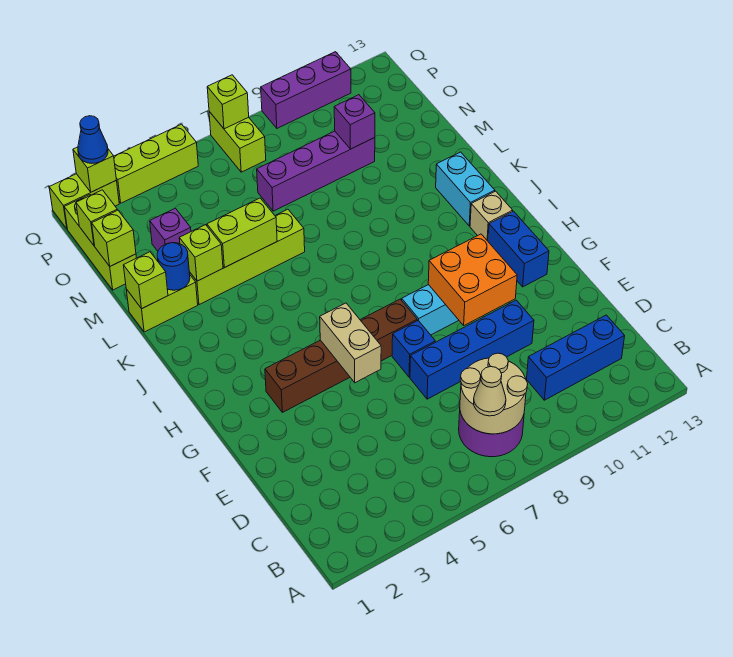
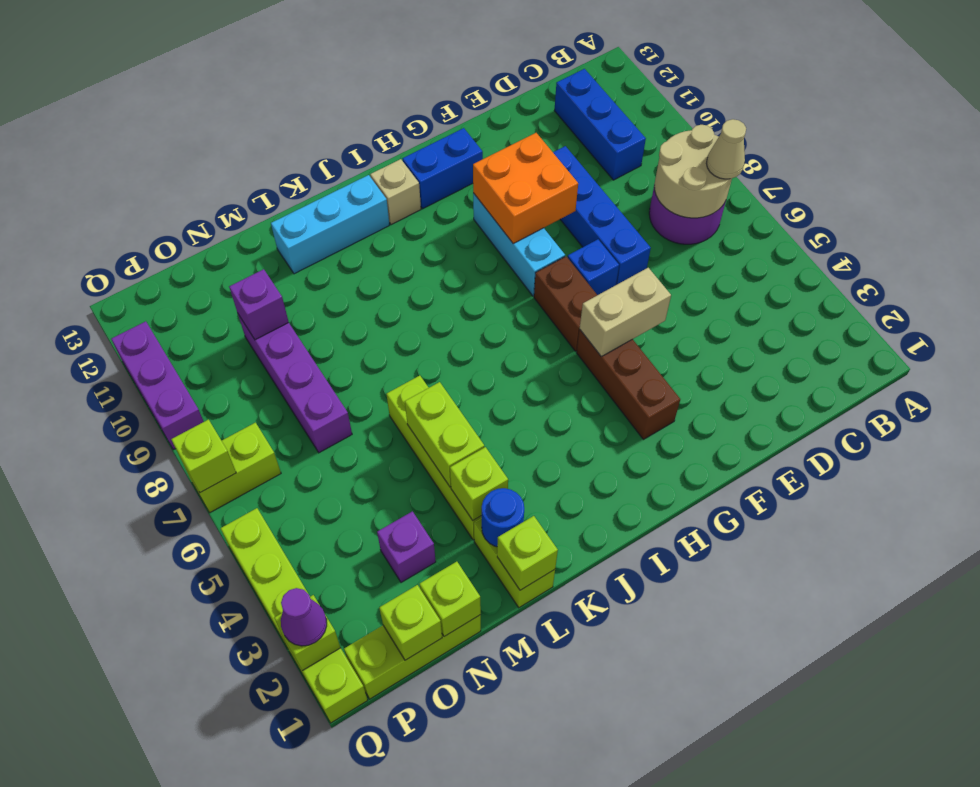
cyan brick J12:K12 level 1 -> cyan brick J12:L12 level 1
blue cone Q2 level 3 -> purple cone Q2 level 3

